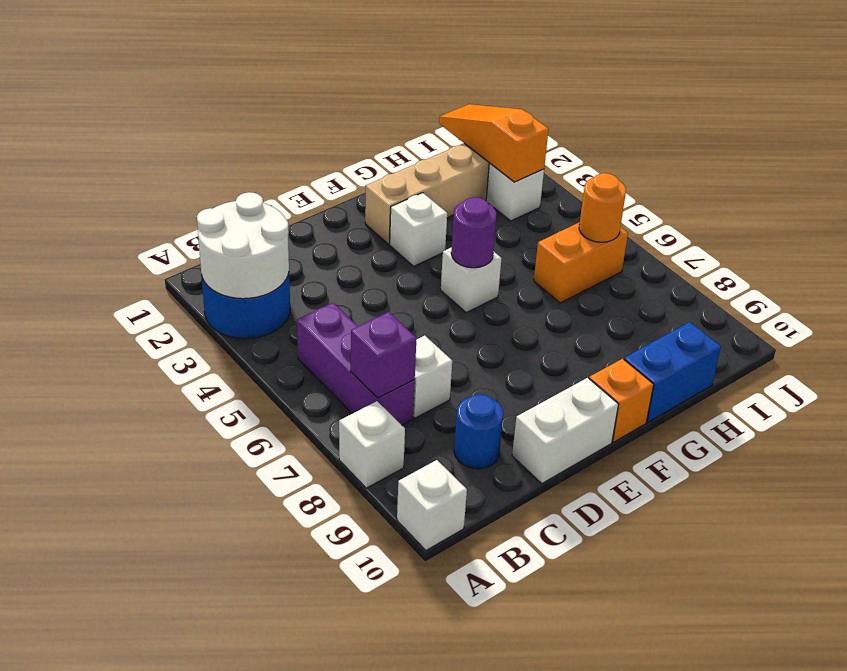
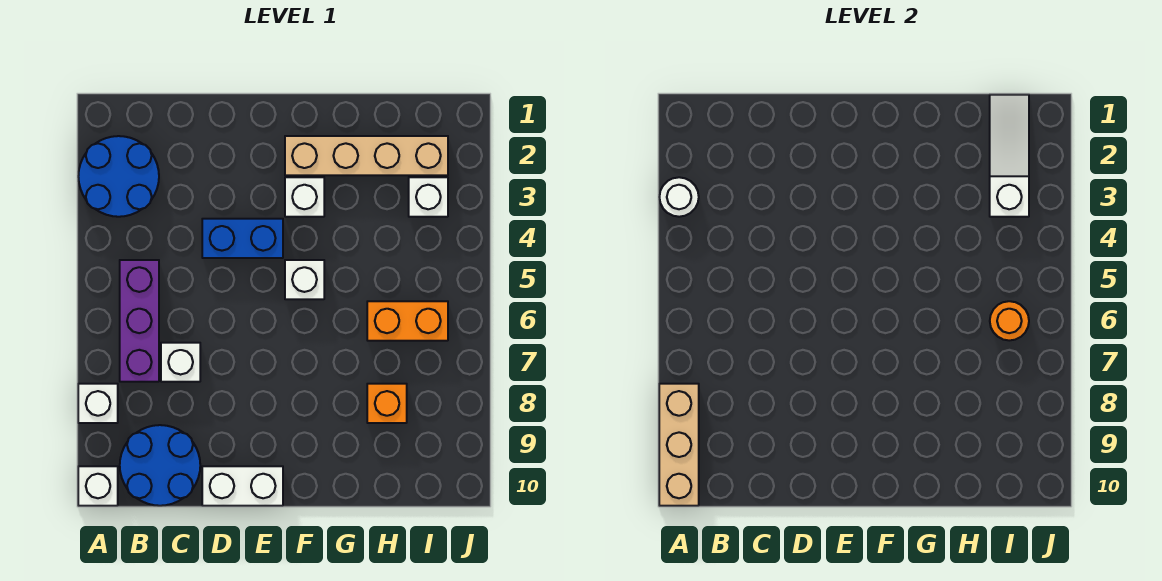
white round brick A2:B3 level 2 -> white round brick A3 level 2
none -> tan brick A8:A10 level 2
purple brick B7 level 2 -> none
blue round brick C9 level 1 -> blue round brick B9:C10 level 1
purple round brick F5 level 2 -> none
orange brick F10 level 1 -> orange brick H8 level 1
blue brick G10:H10 level 1 -> blue brick D4:E4 level 1
orange slope I1:I3 level 2 top 3 -> white slope I1:I3 level 2 top 3

